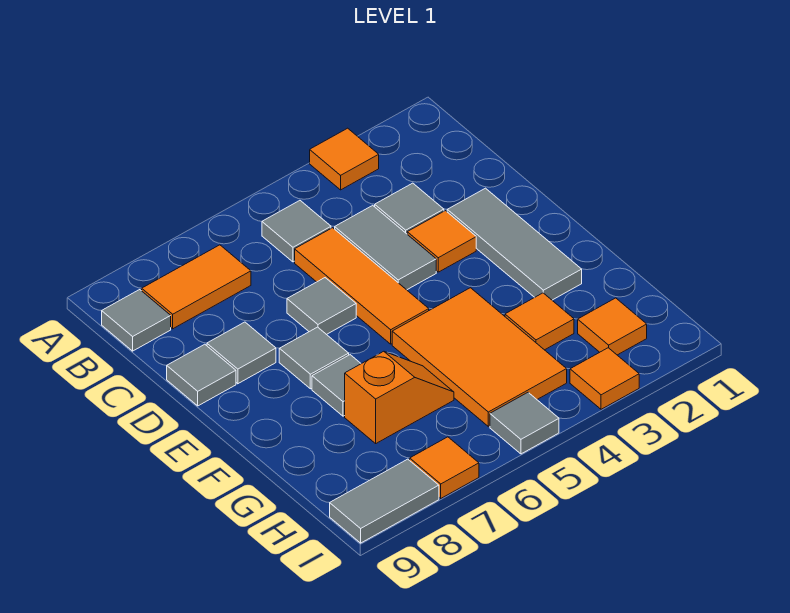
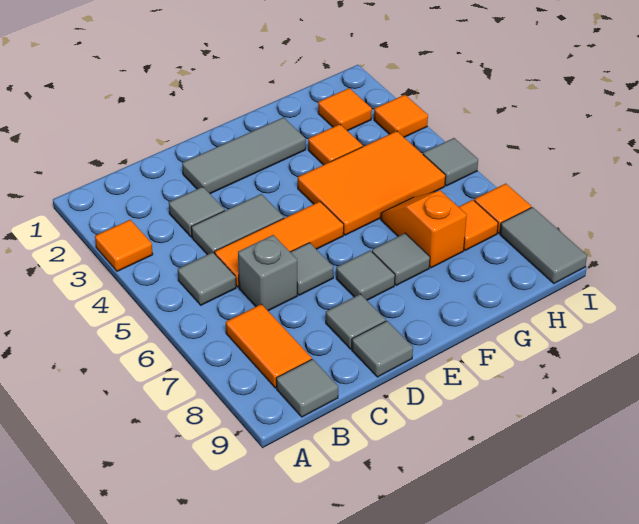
none -> grey brick C6 level 1
orange tile D3 level 1 -> orange tile H7 level 1

